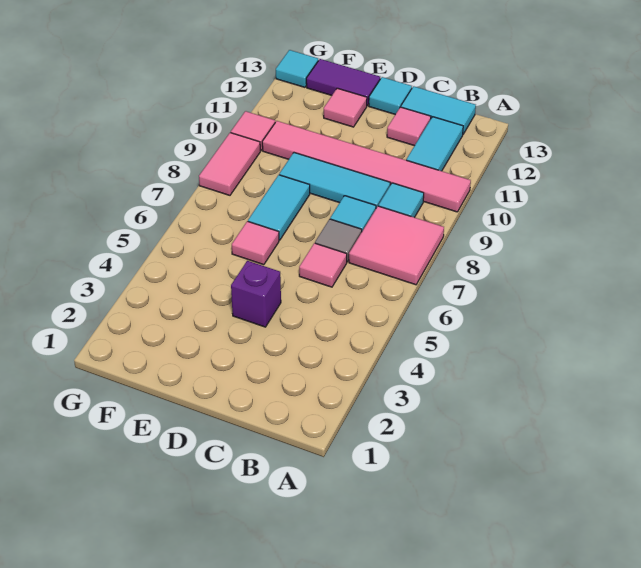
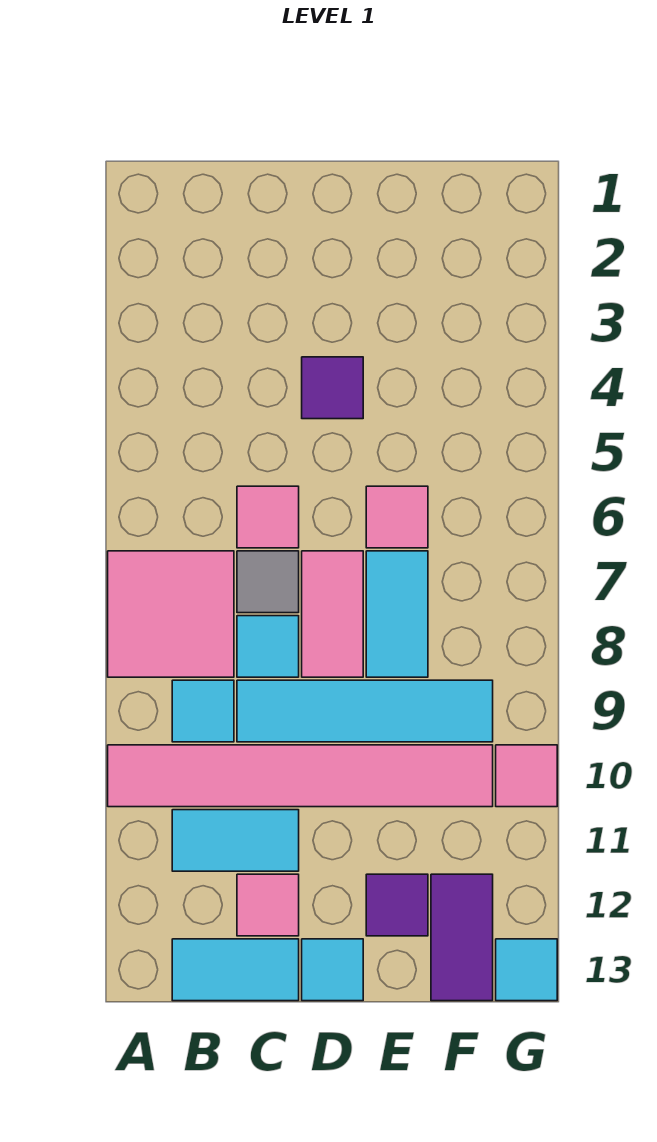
cyan tile B11:B12 level 1 -> cyan tile B11:C11 level 1
cyan tile C9:E9 level 1 -> cyan tile C9:F9 level 1
purple brick D4 level 1 -> purple tile D4 level 1
pink tile E12 level 1 -> purple tile E12 level 1
purple tile E13:F13 level 1 -> purple tile F12:F13 level 1
pink tile G8:G9 level 1 -> pink tile D7:D8 level 1

